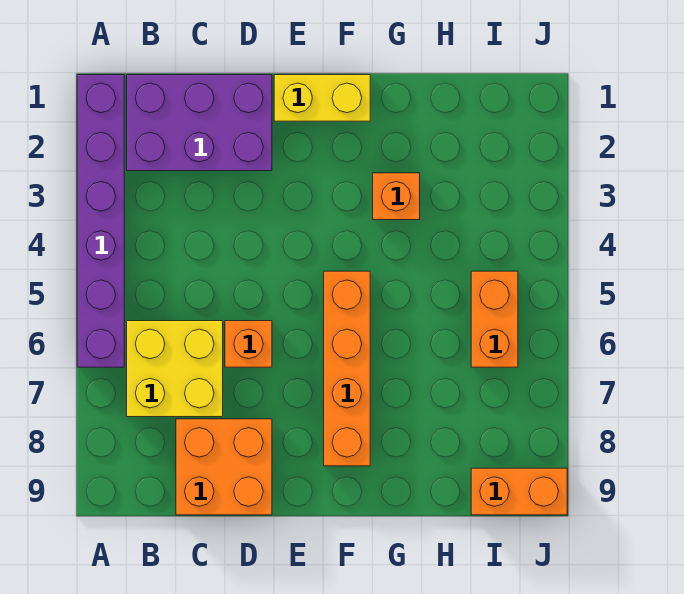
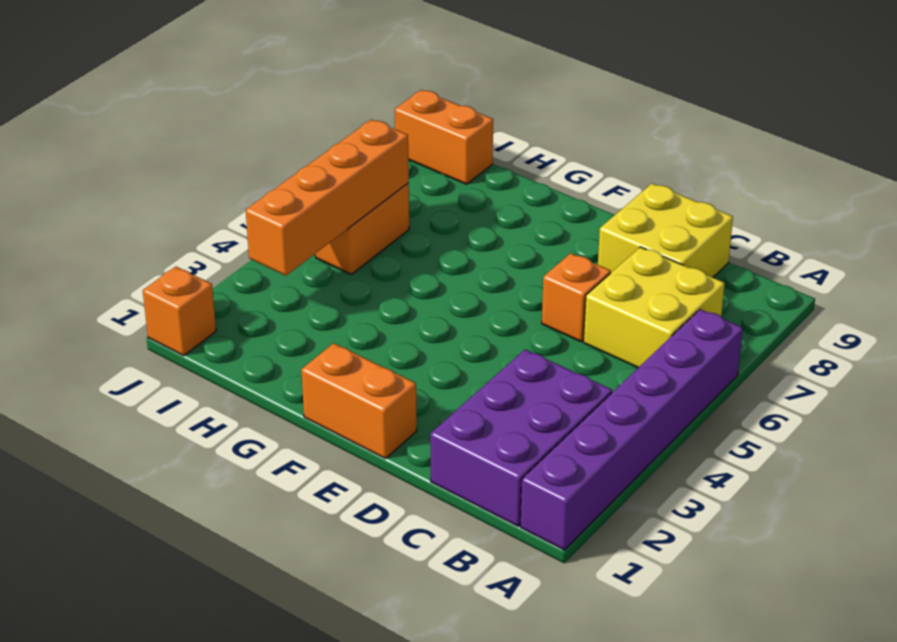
purple brick B1:D2 level 1 -> purple brick B1:C3 level 1
orange brick C8:D9 level 1 -> yellow brick C8:D9 level 1
yellow brick E1:F1 level 1 -> orange brick E1:F1 level 1
orange brick F5:F8 level 1 -> orange brick I3:I6 level 2
orange brick G3 level 1 -> orange brick J1 level 1

